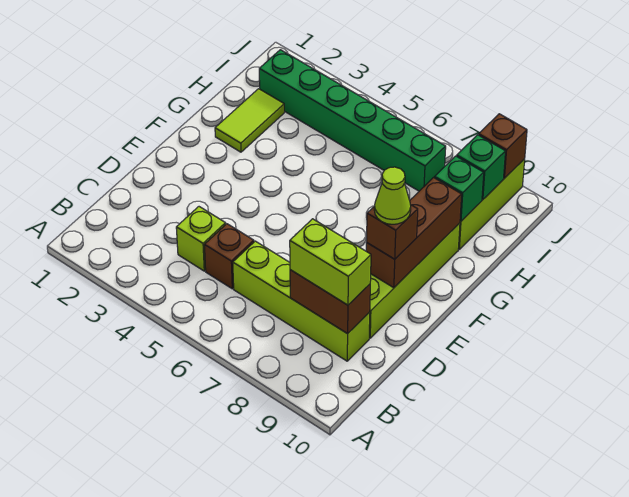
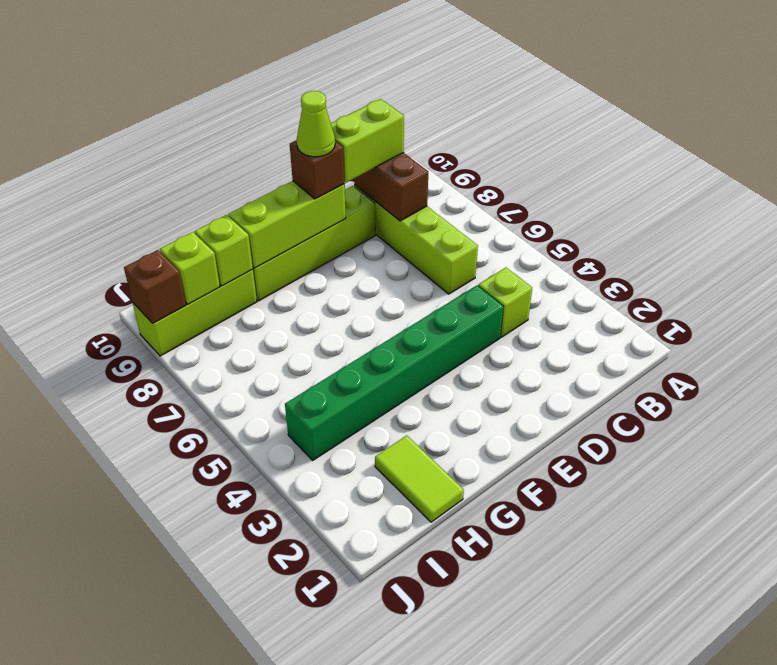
brown brick C5 level 1 -> none
lime brick C8:C9 level 3 -> lime brick C9:D9 level 3
brown brick E9:G9 level 2 -> lime brick E9:G9 level 2
lime tile G2:H2 level 1 -> lime tile H1:H2 level 1
green brick H9 level 2 -> lime brick H9 level 2
green brick I2:I7 level 1 -> green brick D4:I4 level 1
green brick I9 level 2 -> lime brick I9 level 2

